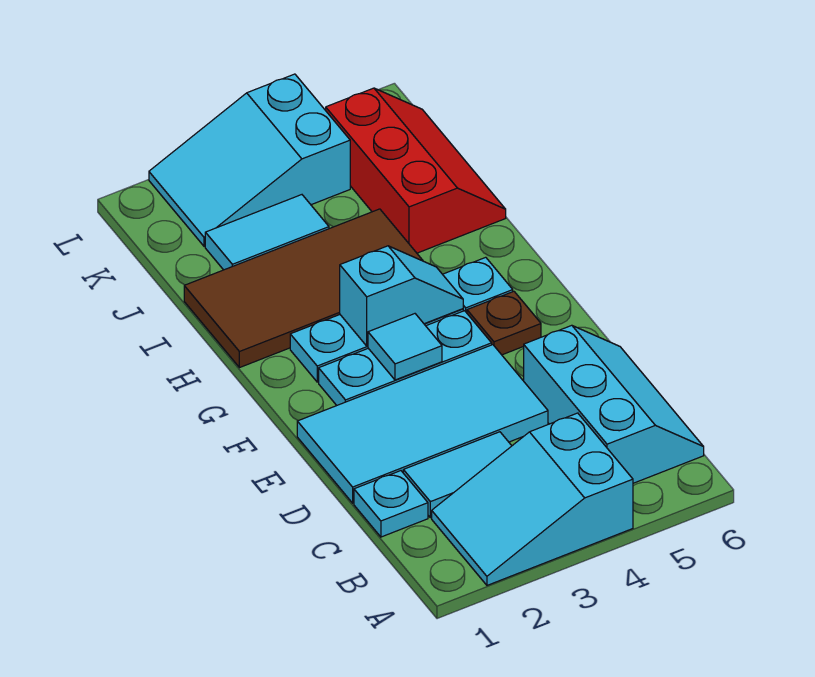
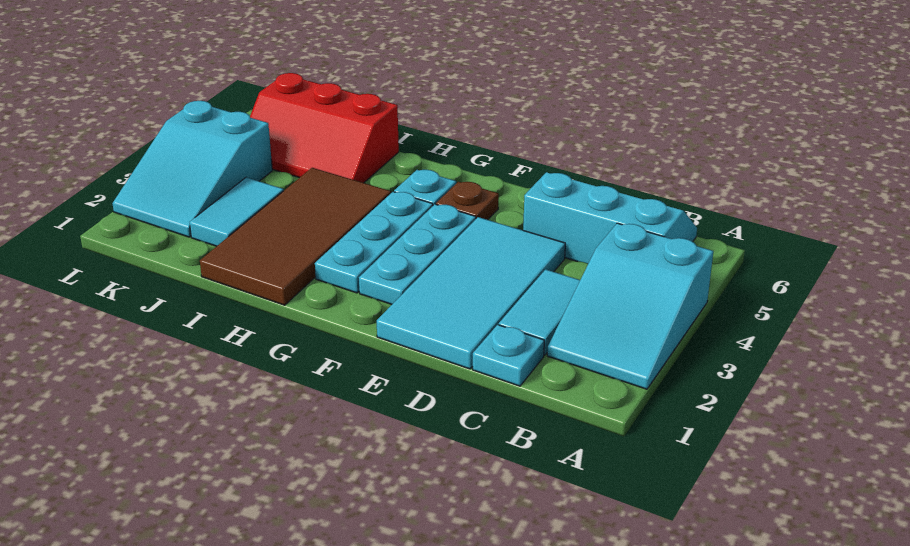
cyan tile F3 level 2 -> none
cyan slope G3:G4 level 2 top 3 -> none
red slope I5:K6 level 1 top 5 -> red slope I5:K6 level 1 top 6

